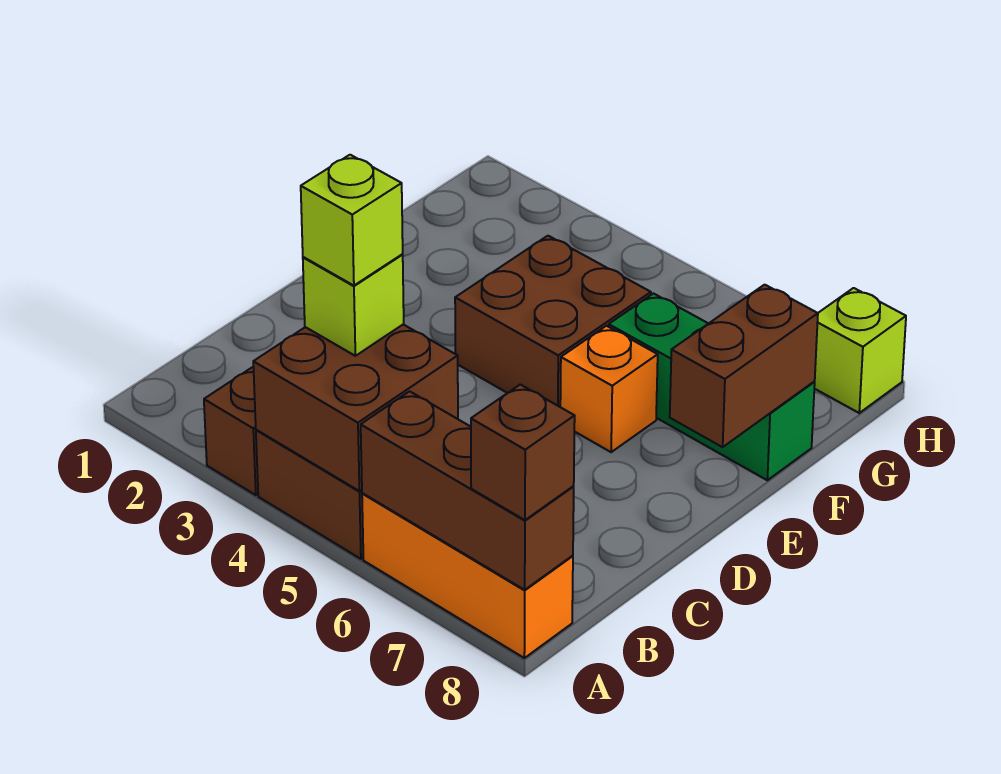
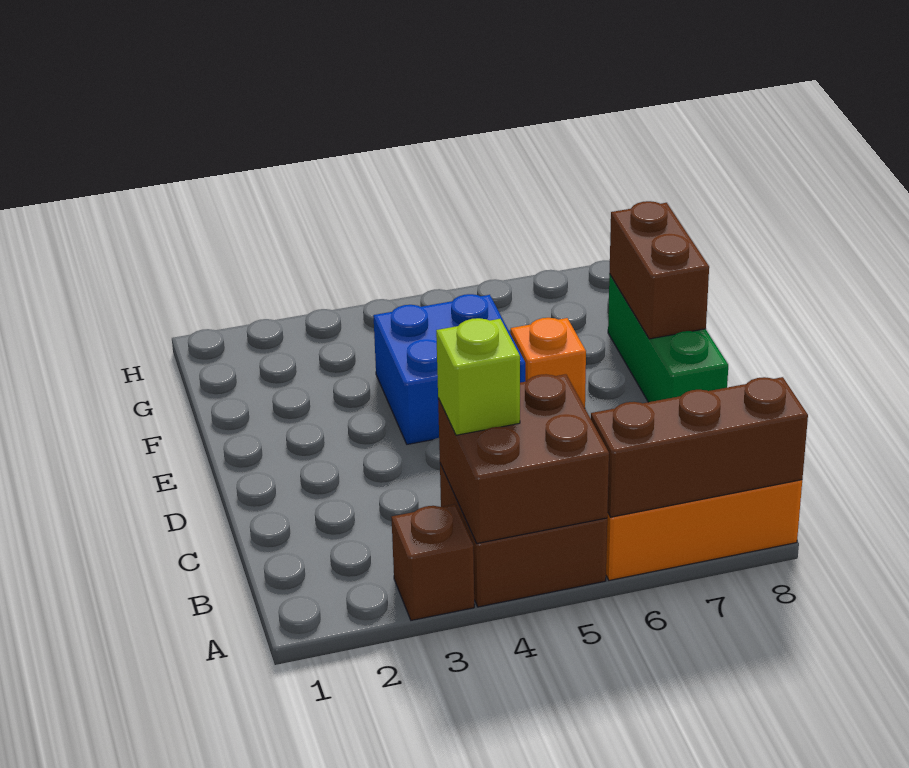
brown brick A8 level 3 -> none
lime brick B4 level 4 -> none
brown brick E4:F5 level 1 -> blue brick E4:F5 level 1
green brick F6:F8 level 1 -> green brick D8:F8 level 1
lime brick H8 level 1 -> none

